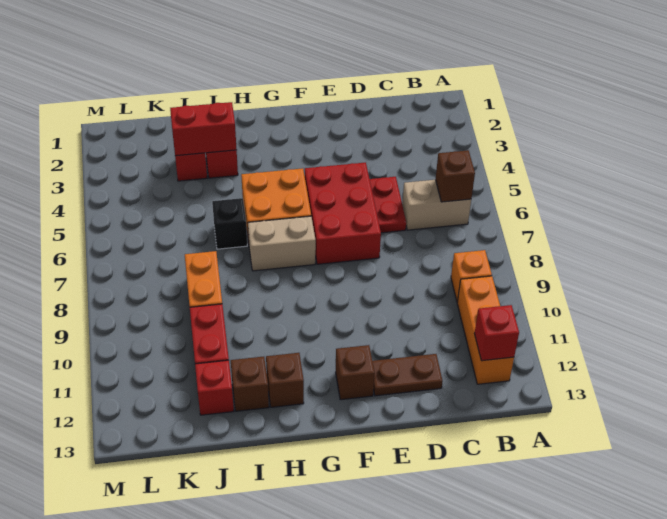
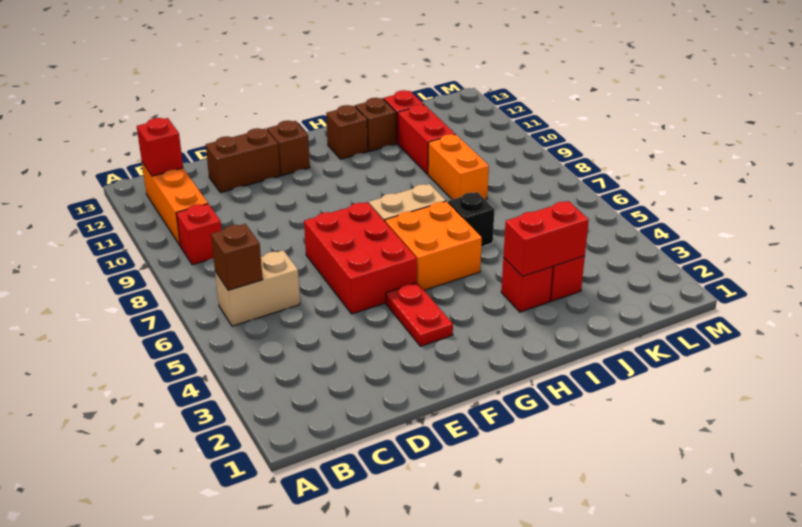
orange brick B9 level 1 -> red brick B9 level 1
red plate D5:D6 level 1 -> red plate F3:F4 level 1
brown plate D12:E12 level 1 -> brown brick D12:E12 level 1

